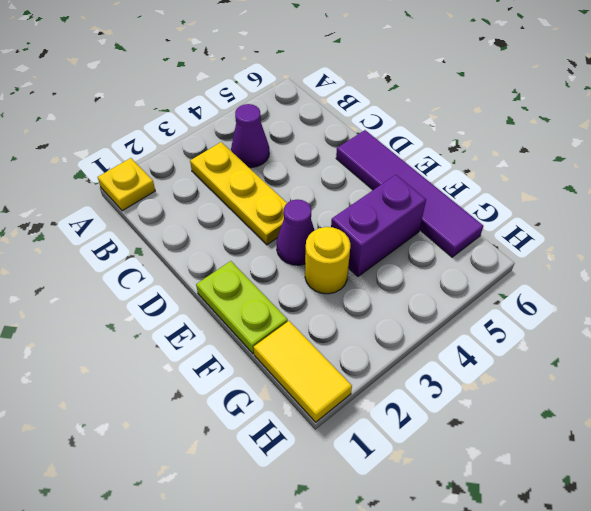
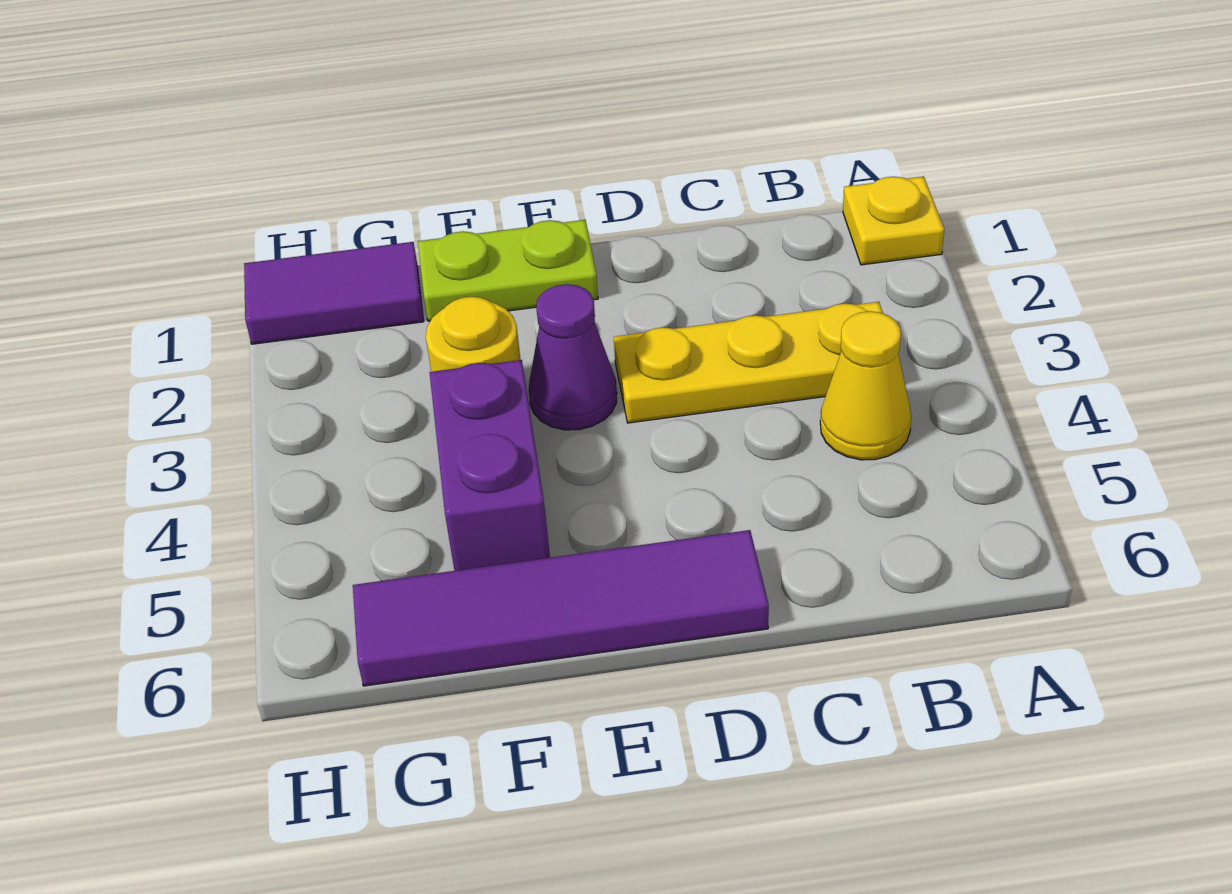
purple cone B4 level 1 -> yellow cone B4 level 1
yellow tile G1:H1 level 1 -> purple tile G1:H1 level 1

